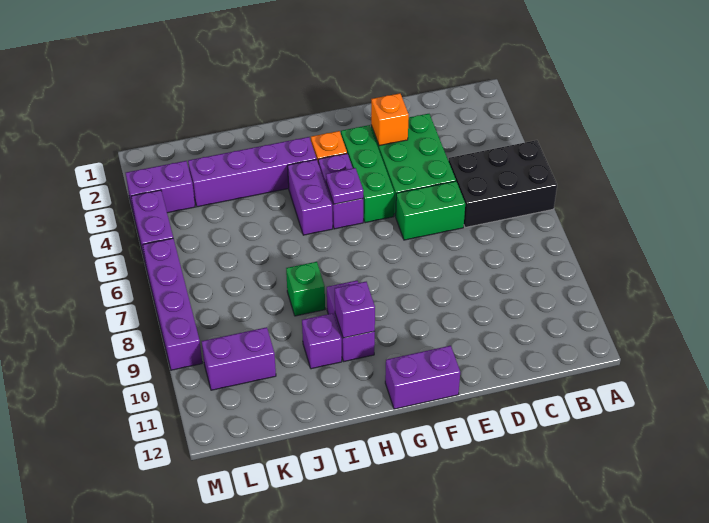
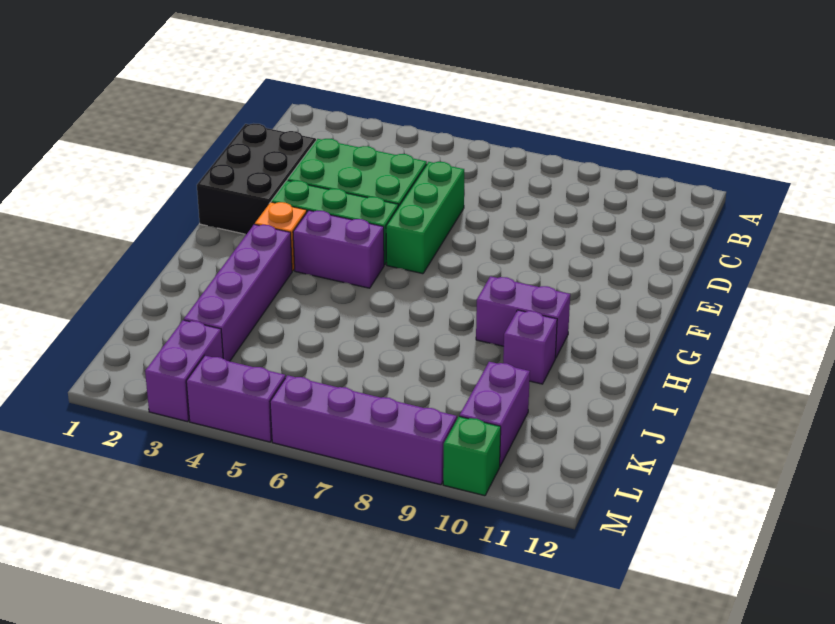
black brick A5:C6 level 1 -> black brick D1:F2 level 1
green brick D6:E6 level 1 -> green brick D6:F6 level 1
orange brick E3 level 2 -> none
purple brick F12:G12 level 1 -> none
purple plate G5 level 2 -> none
purple brick H4:H5 level 1 -> none
purple brick H10 level 2 -> none
green brick I8 level 1 -> green brick M10 level 1

